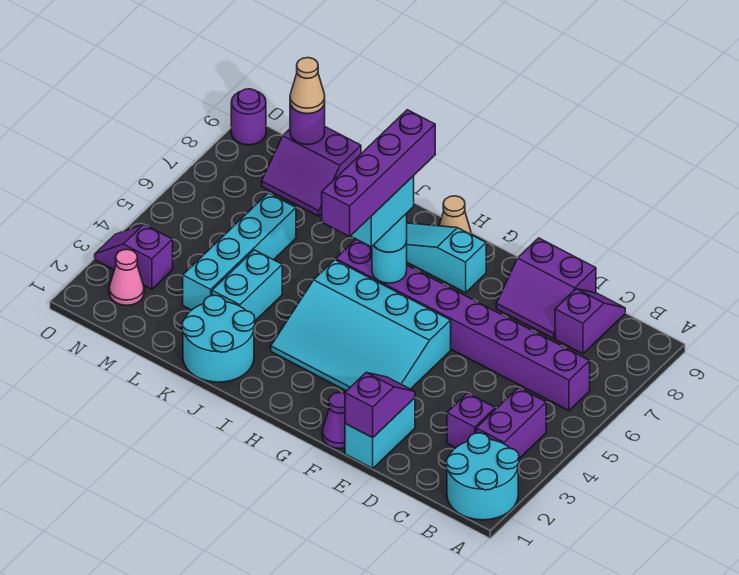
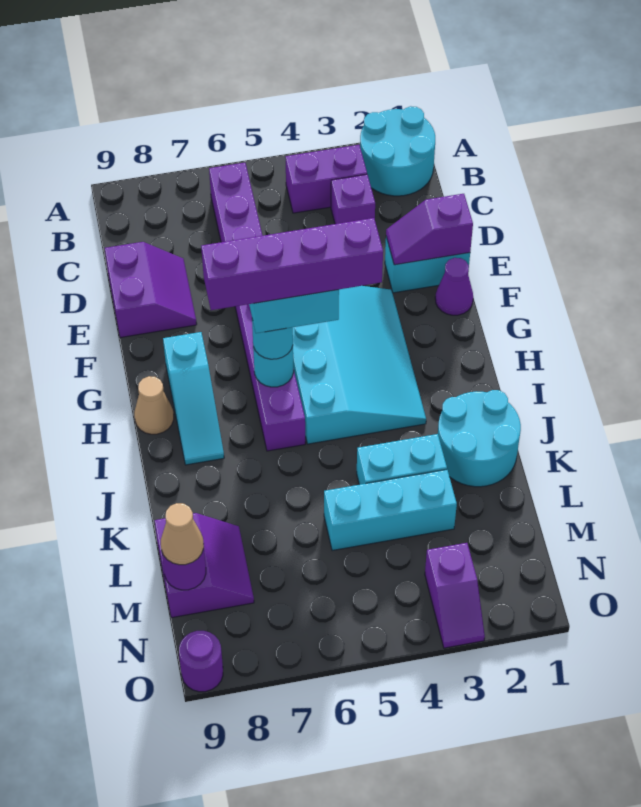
purple slope C8:C9 level 1 top 8 -> none
cyan brick L3:L6 level 1 -> cyan brick L3:L5 level 1
pink cone N2 level 1 -> none

